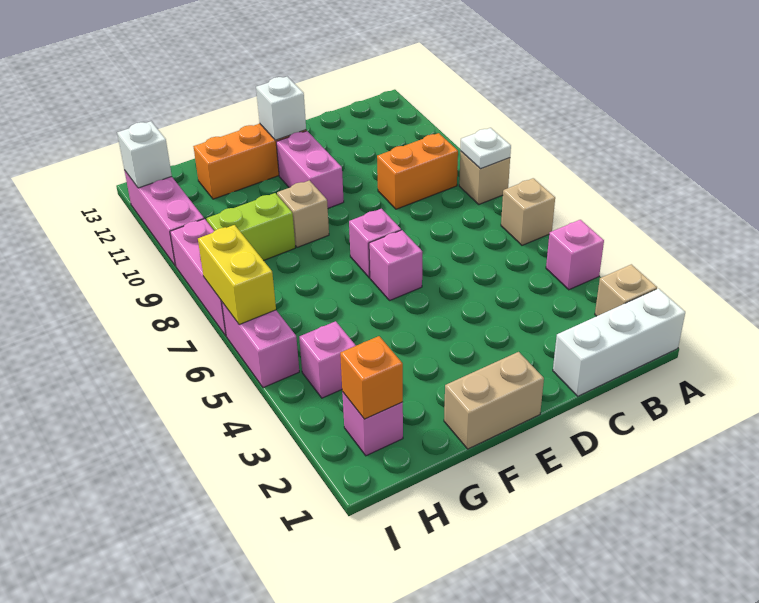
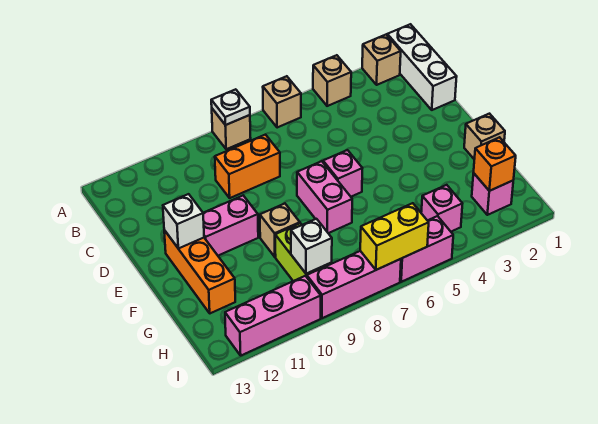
pink brick A4 level 1 -> tan brick A4 level 1
orange brick B9:C9 level 1 -> orange brick C8:C9 level 1
tan brick E1:F1 level 1 -> tan brick F1 level 1
pink brick E7 level 1 -> pink brick E7:F7 level 1
white brick I12 level 2 -> white brick H9 level 2

